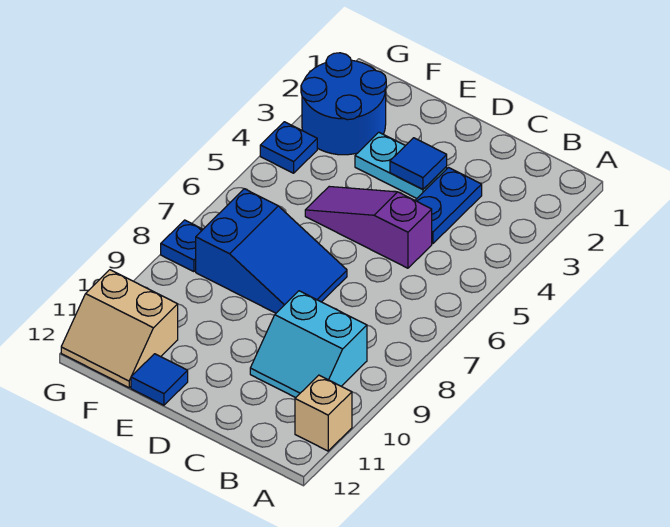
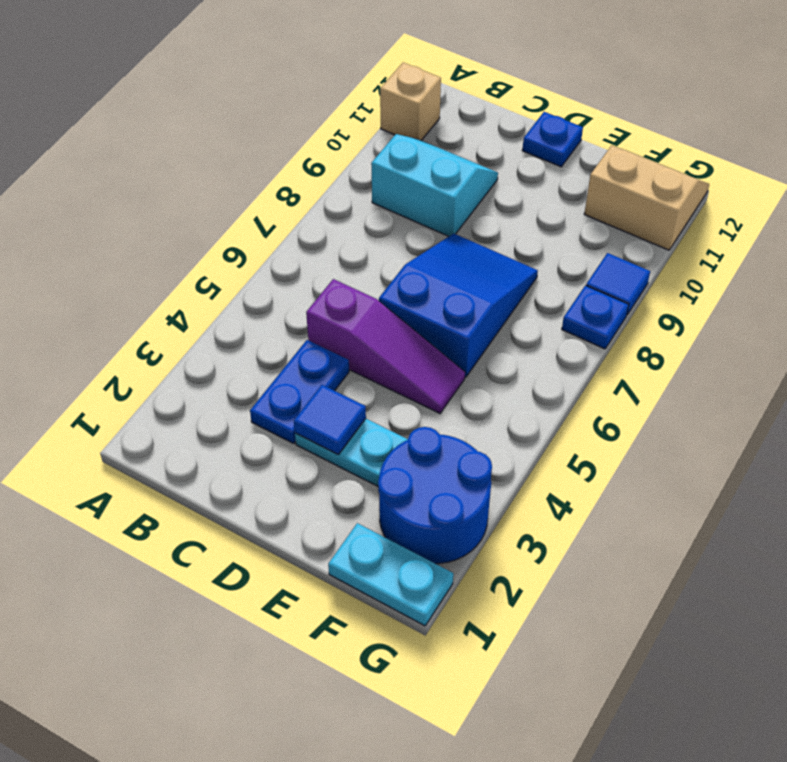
blue slope D7:F8 level 1 top F -> blue slope D6:E8 level 1 top 6
blue tile E12 level 1 -> blue tile G9 level 1
none -> cyan plate F1:G1 level 1
blue plate G4 level 1 -> blue plate D12 level 1

